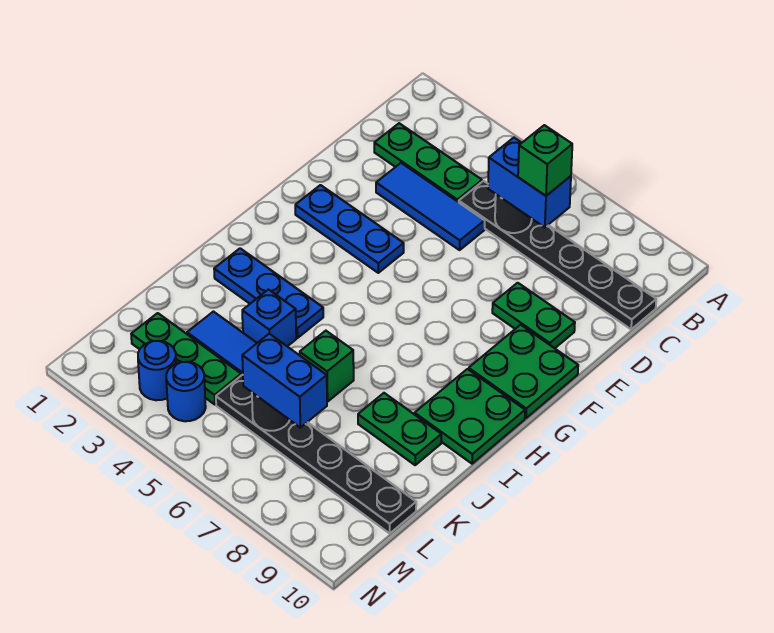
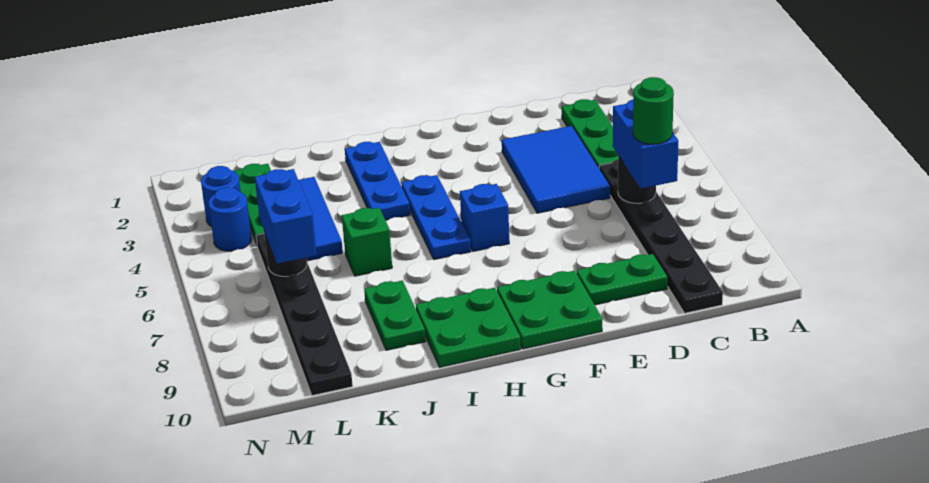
green brick C7 level 4 -> green round brick C7 level 4
blue tile D3:D5 level 1 -> blue tile D3:E5 level 1
green plate E8:E9 level 1 -> green plate D9:E9 level 1
blue plate F2:F4 level 1 -> blue plate H4:H6 level 1
blue brick J4 level 1 -> blue brick G6 level 1

